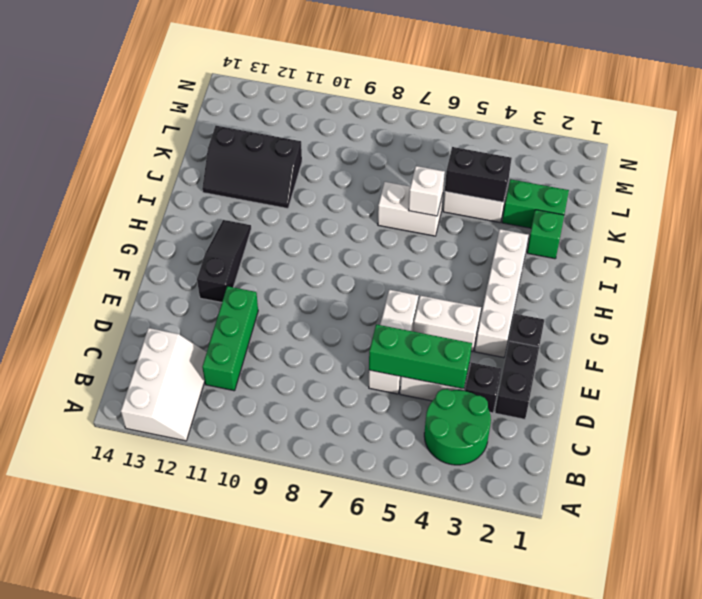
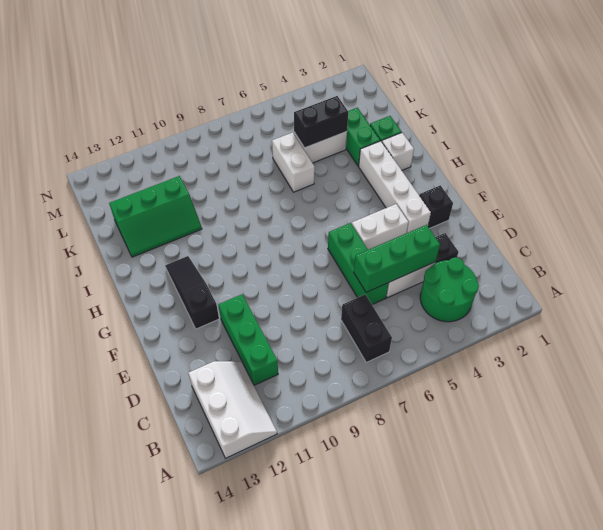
black brick D2:E2 level 1 -> black brick B7:C7 level 1
white brick D6:F6 level 1 -> green brick D6:F6 level 1
white brick J6:J7 level 1 -> white brick J6:K6 level 1
white brick J6 level 2 -> white brick I2 level 1
black slope J11:K13 level 1 top K -> green slope J11:K13 level 1 top K
green brick K2:K3 level 1 -> green brick J3:K3 level 1

